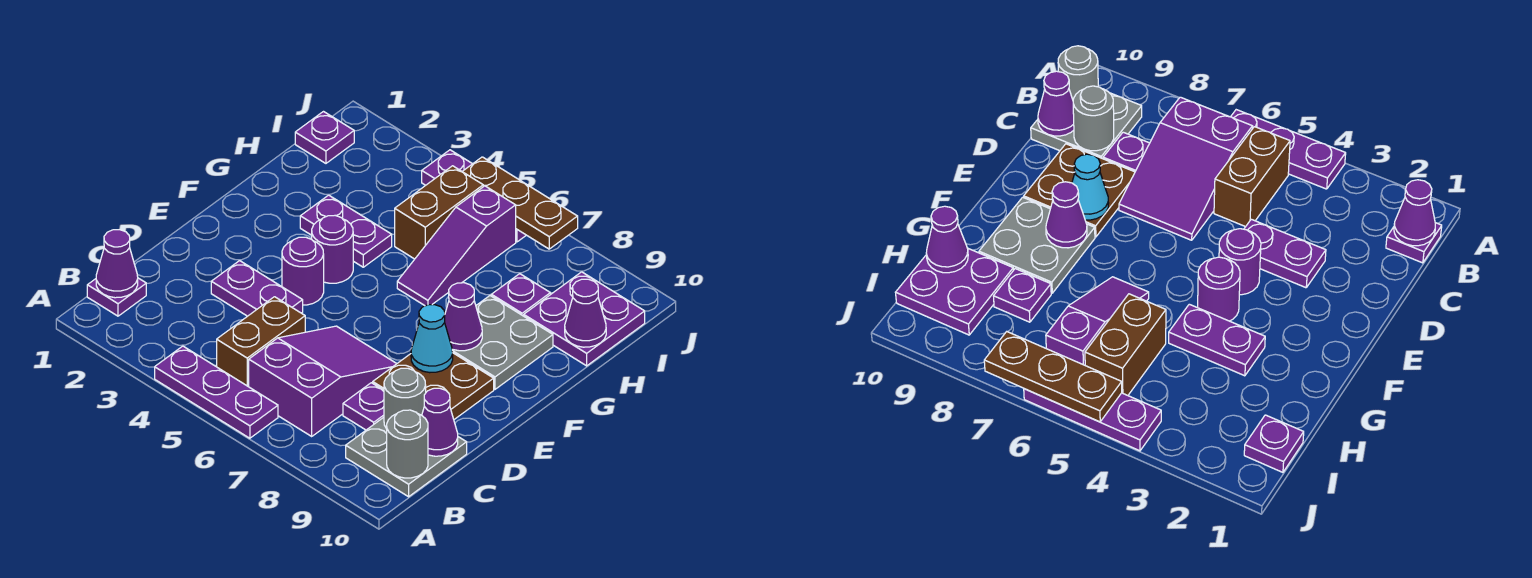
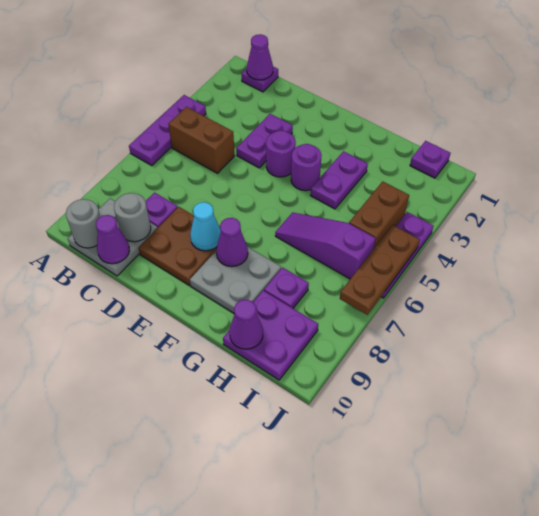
purple slope B6:D7 level 1 top B -> none
brown brick H5:I5 level 1 -> brown brick I4:I5 level 1

